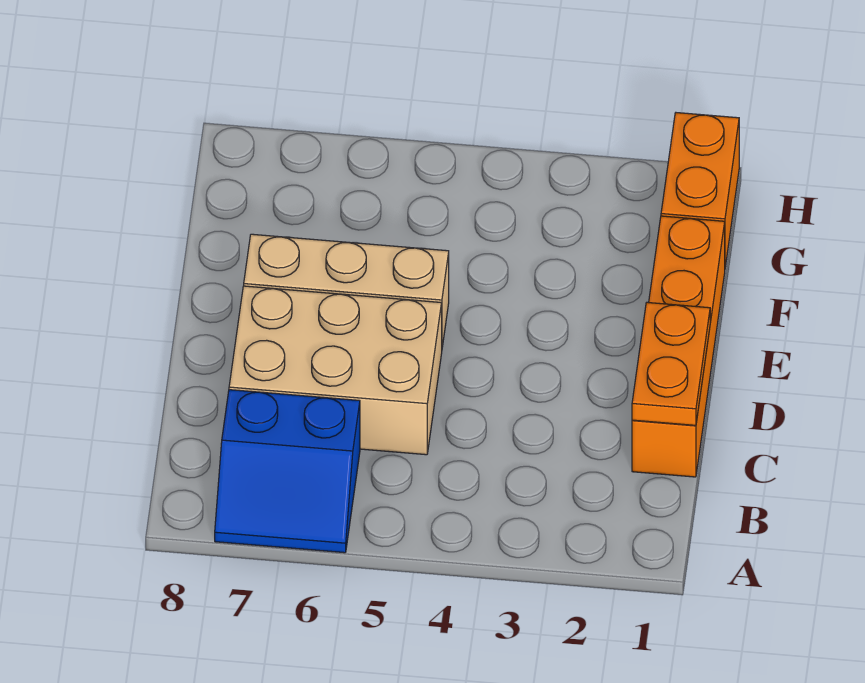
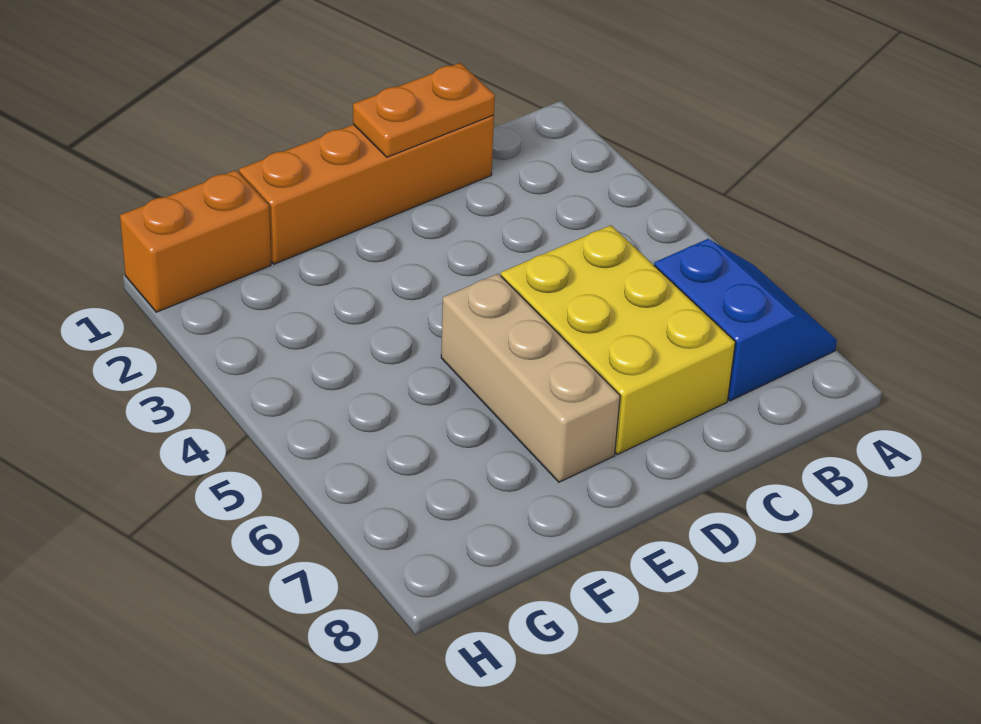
tan brick C5:D7 level 1 -> yellow brick C5:D7 level 1

